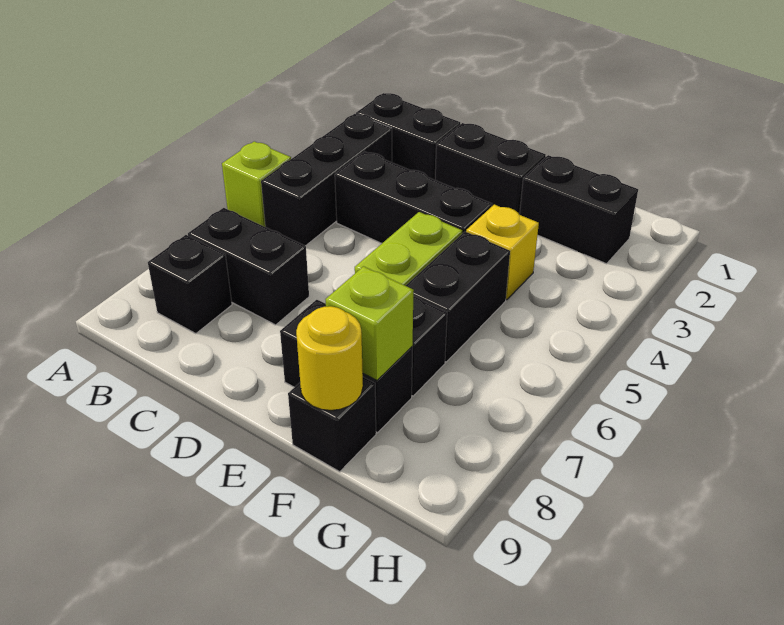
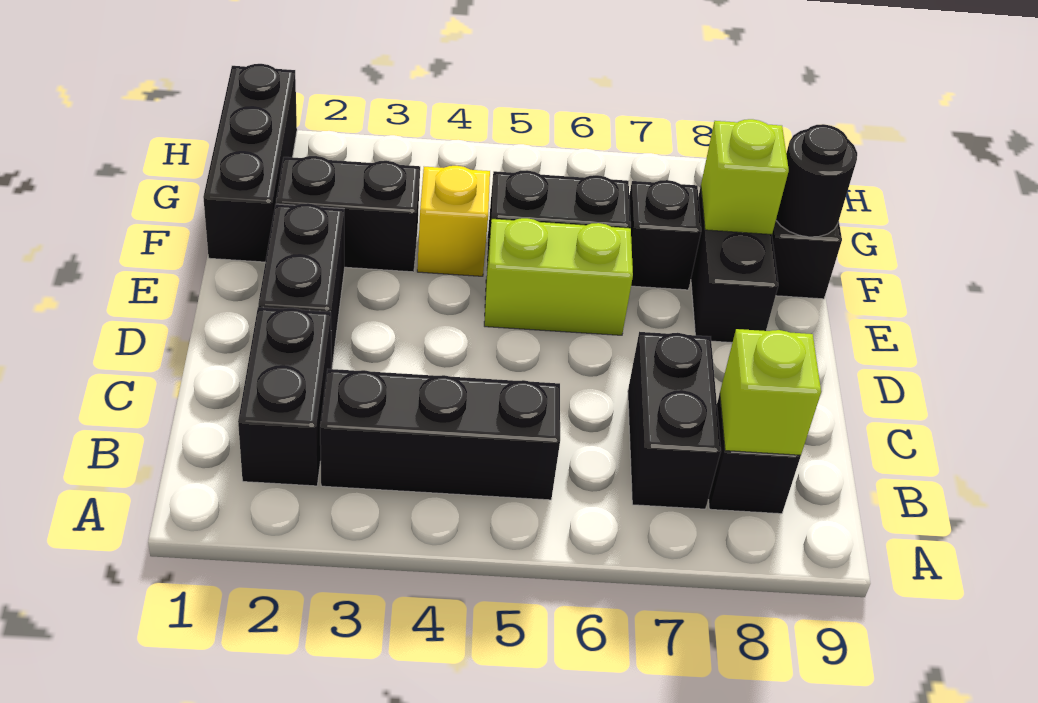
lime brick A5 level 1 -> lime brick B8 level 2
black brick C4:E4 level 1 -> black brick F1:H1 level 1
black brick F2:G2 level 1 -> black brick F2:F3 level 1
yellow round brick F9 level 2 -> black round brick F9 level 2

